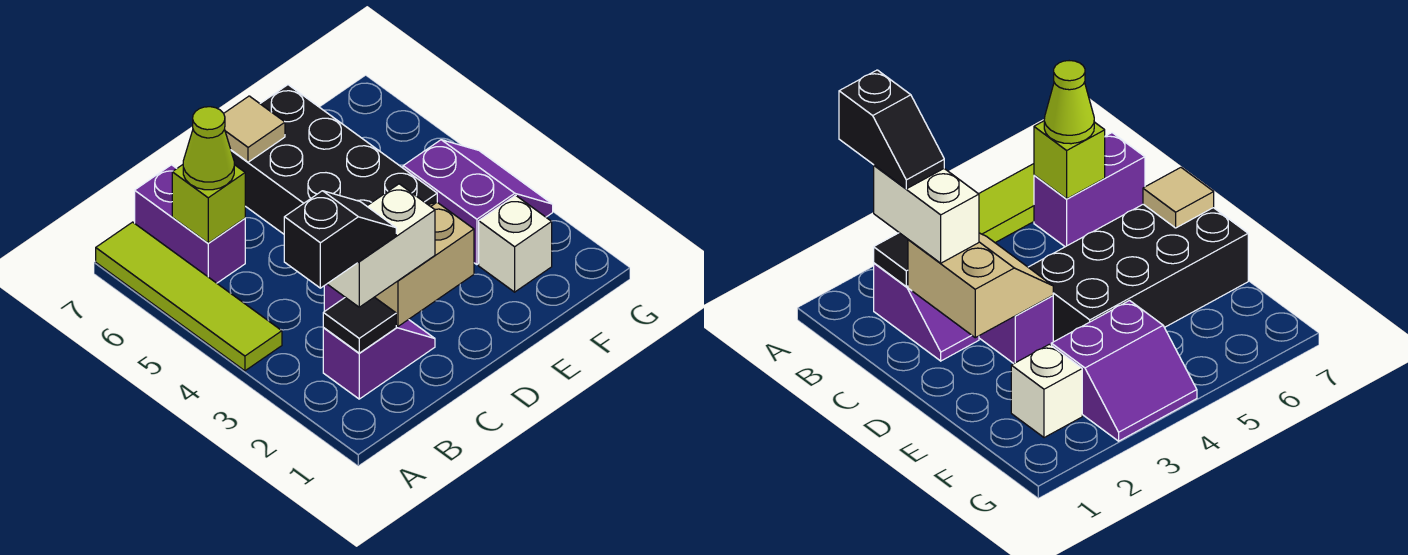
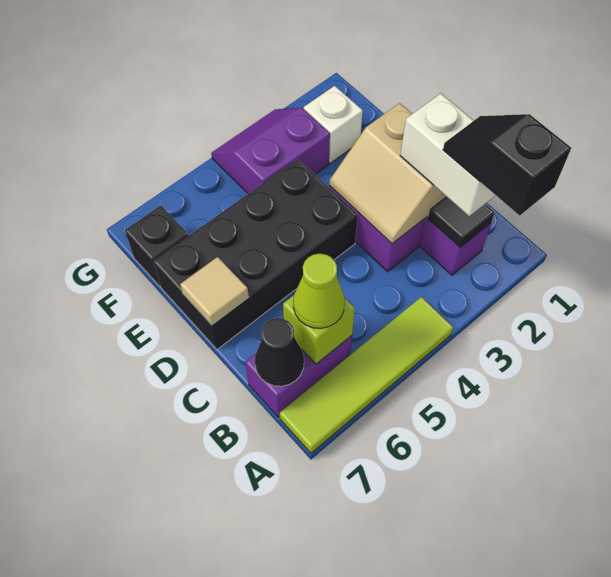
none -> black cone B7 level 2
none -> black brick F7 level 1

